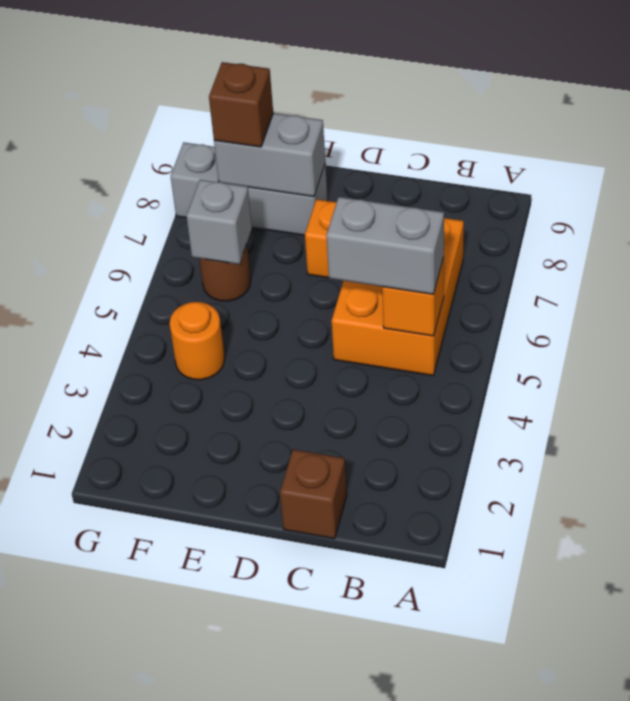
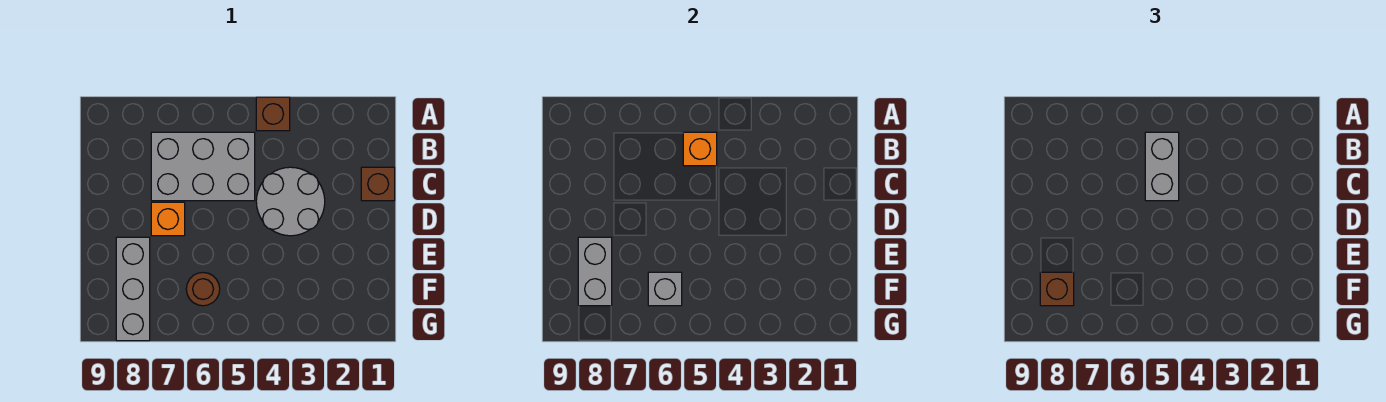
none -> brown brick A4 level 1
orange brick B5:C7 level 1 -> grey brick B5:C7 level 1
none -> grey round brick C3:D4 level 1
orange round brick F4 level 1 -> none

